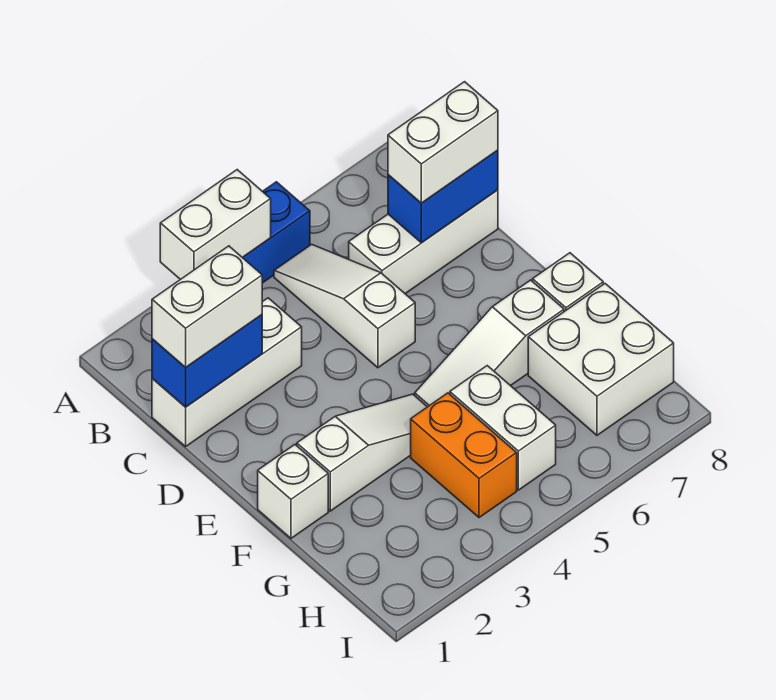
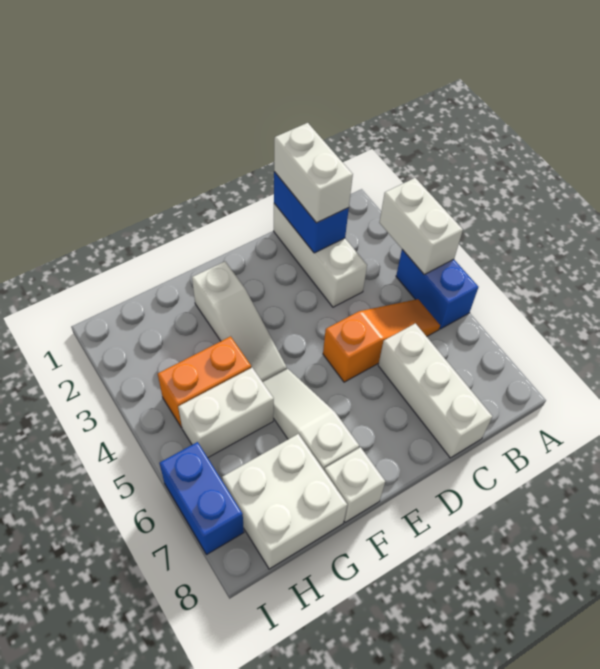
white slope B5:D5 level 1 top D -> orange slope B5:D5 level 1 top D
blue brick C7:C8 level 2 -> blue brick I6:I7 level 1
white brick C7:C8 level 3 -> none
white brick F1 level 1 -> none

